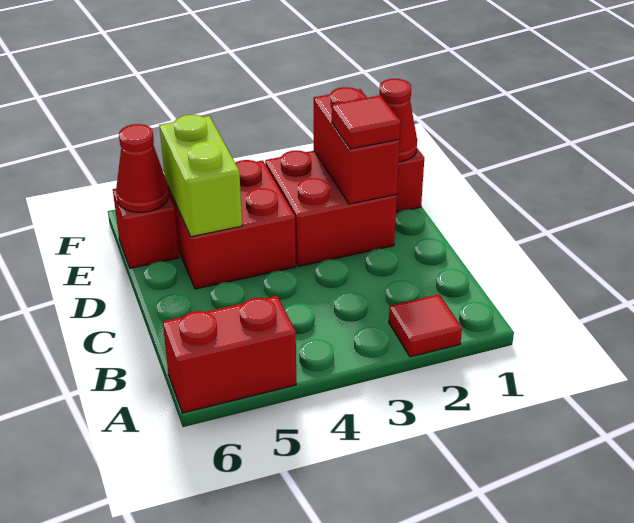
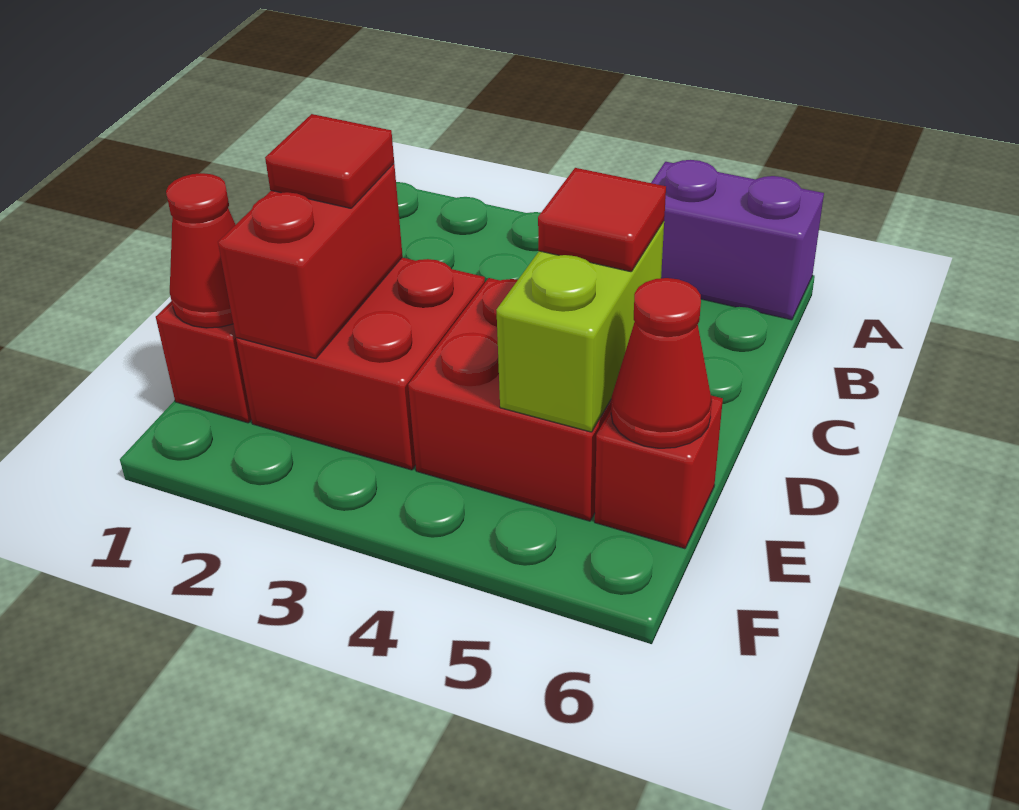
red tile A2 level 1 -> red tile D5 level 3
red brick A5:A6 level 1 -> purple brick A5:A6 level 1

